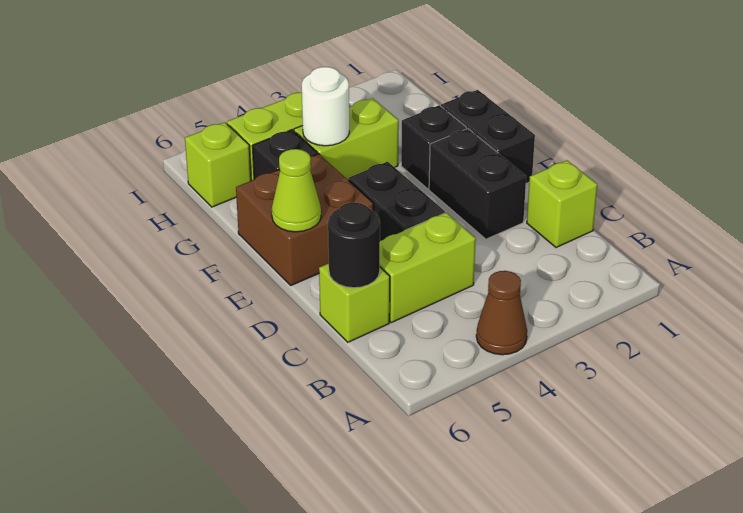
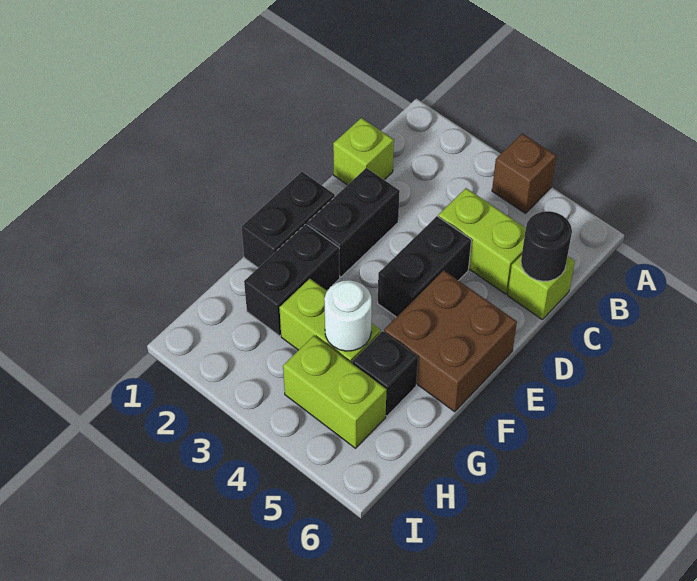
brown cone A4 level 1 -> brown brick A4 level 1
lime cone E6 level 2 -> none
black brick F2 level 1 -> black brick F2:G2 level 1
lime brick H6 level 1 -> none

